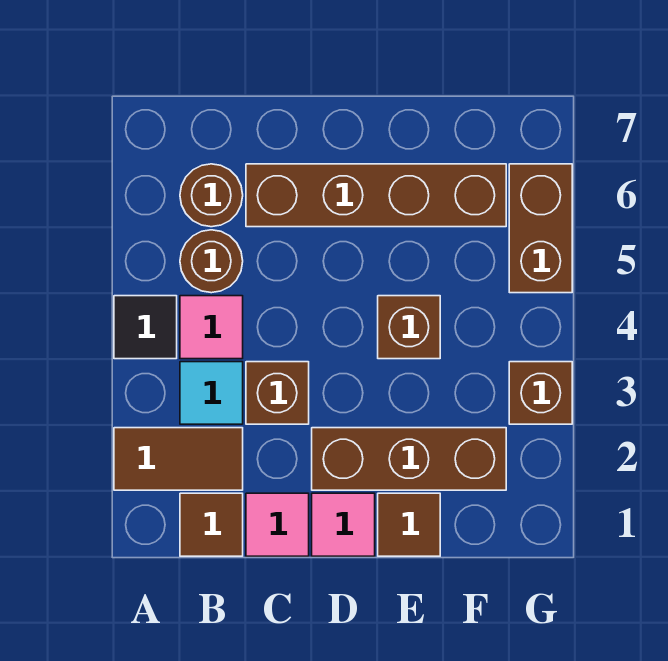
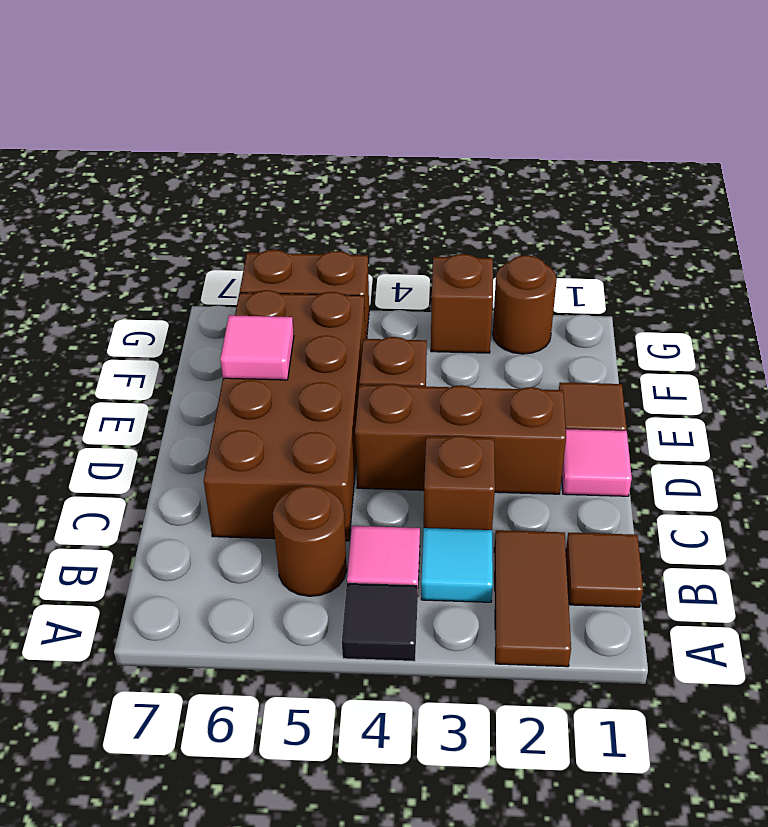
brown round brick B6 level 1 -> brown round brick G2 level 1
pink tile C1 level 1 -> pink tile E6 level 2
brown brick C6:F6 level 1 -> brown brick C5:F6 level 1
brown brick D2:F2 level 1 -> brown brick D2:D4 level 1

